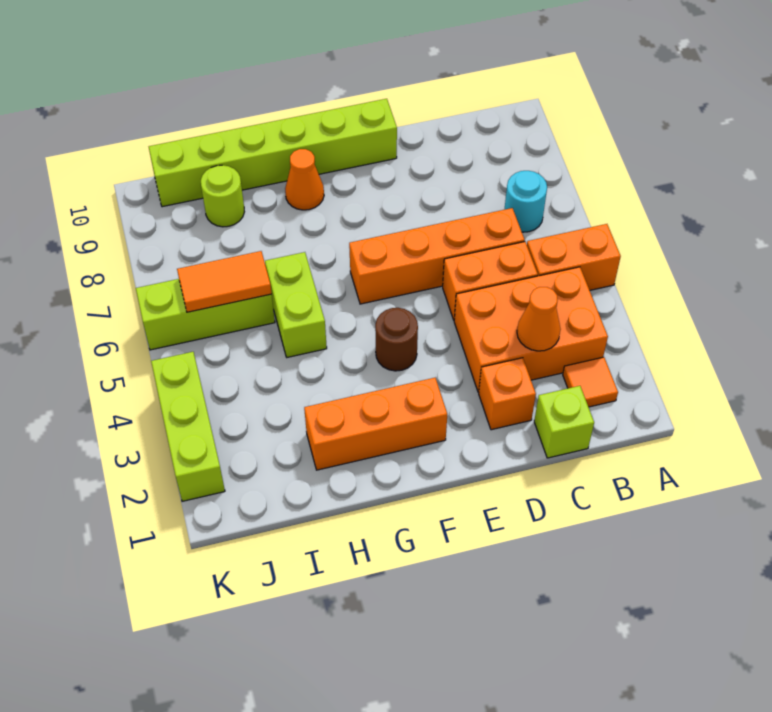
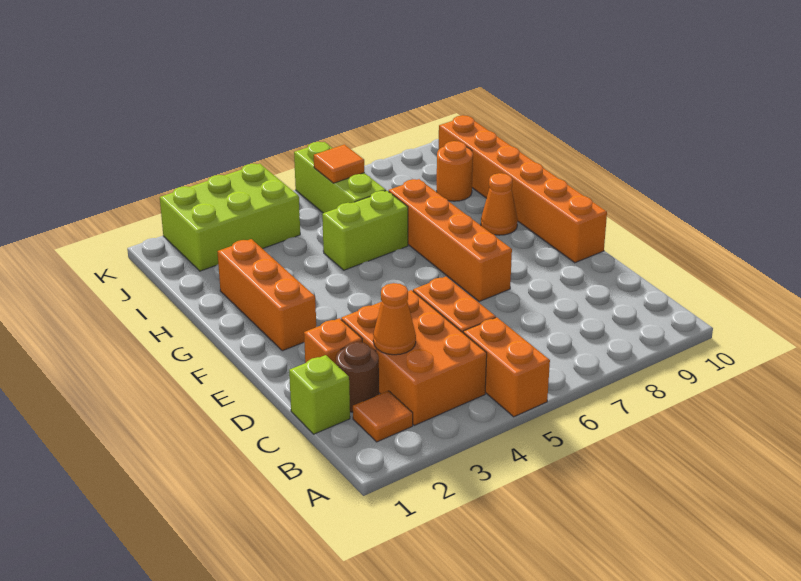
cyan round brick B7 level 1 -> none
orange brick C6:F6 level 1 -> orange brick E7:H7 level 1
lime brick E10:J10 level 1 -> orange brick E10:J10 level 1
brown round brick F4 level 1 -> brown round brick C2 level 1
orange tile I6:J6 level 2 -> orange tile J6 level 2
lime round brick I9 level 1 -> orange round brick I9 level 1
lime brick K2:K4 level 1 -> lime brick J2:K4 level 1

